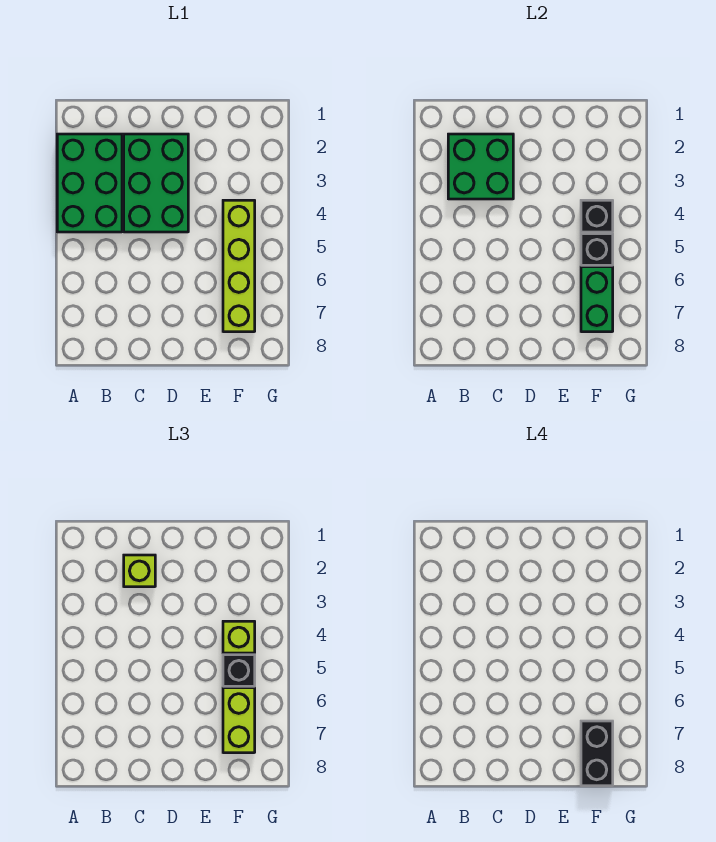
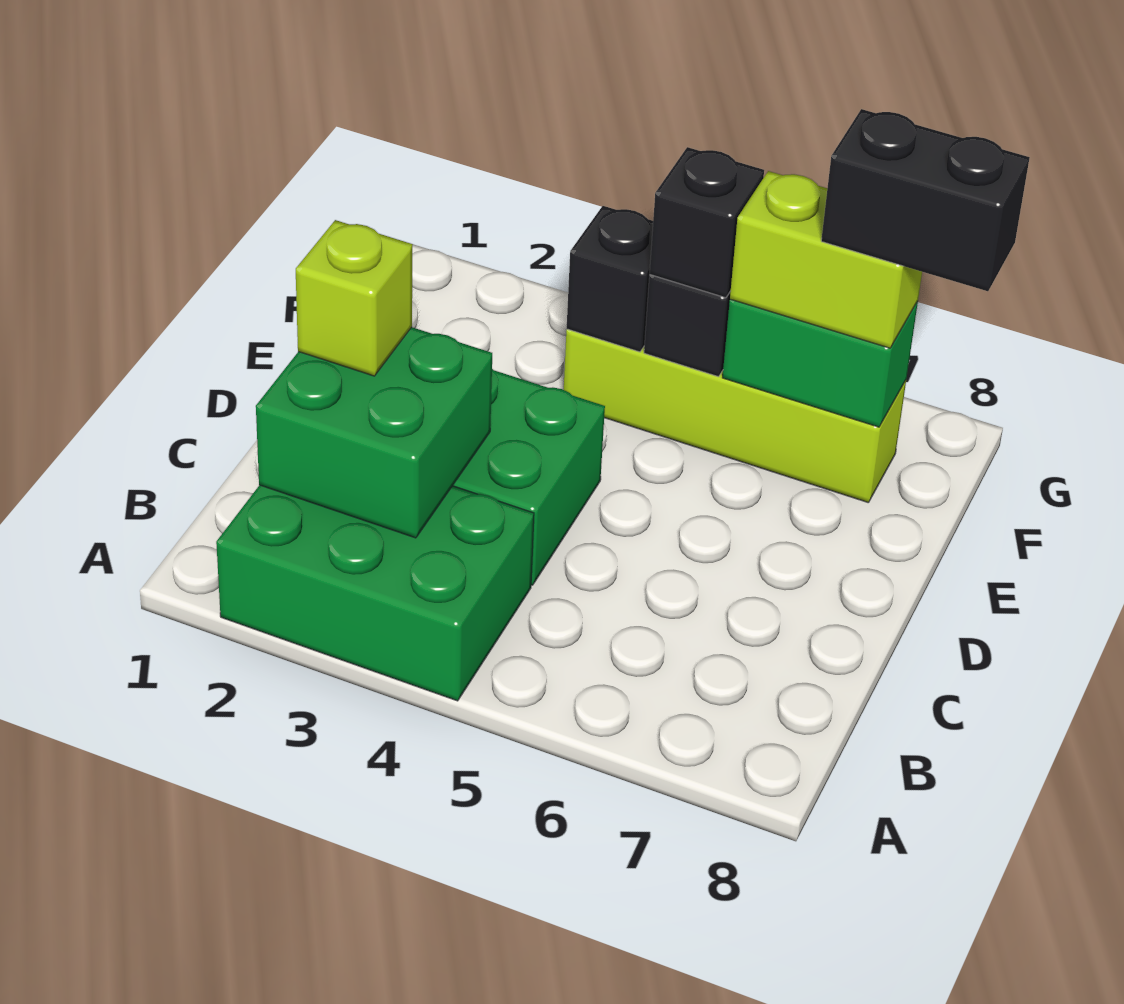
lime brick F4 level 3 -> none

